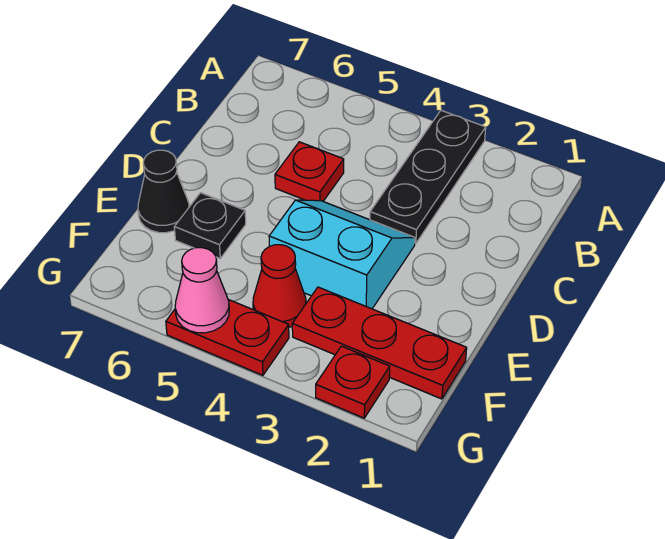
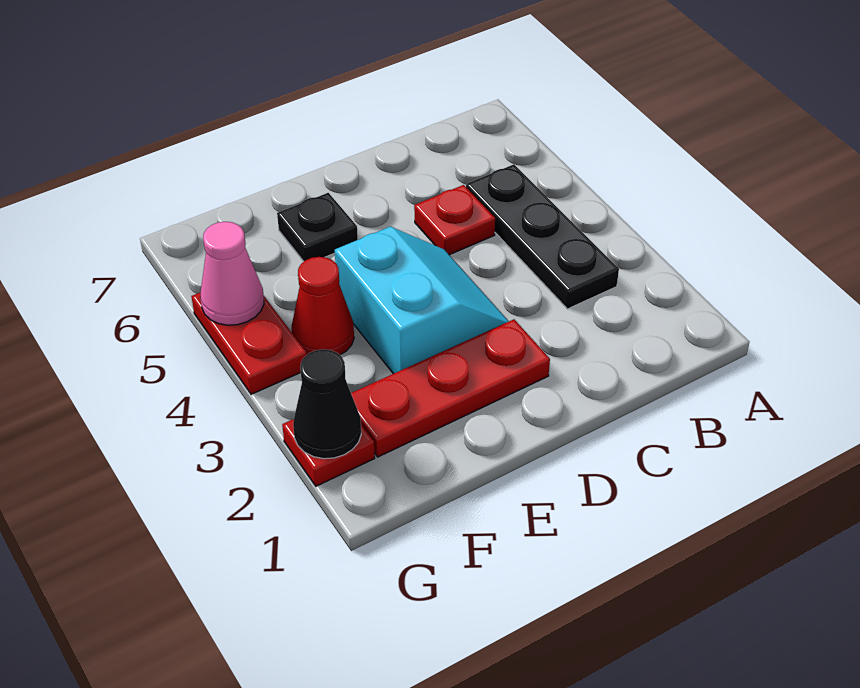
black plate A3:C3 level 1 -> black plate B3:B5 level 1
black cone E7 level 1 -> black cone G2 level 2
red plate F1:F3 level 1 -> red plate D2:F2 level 1

